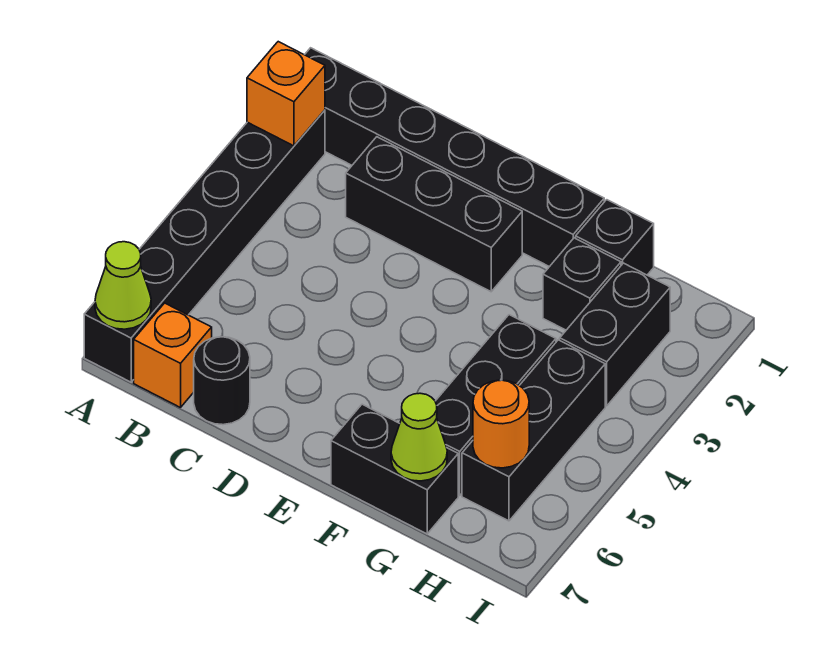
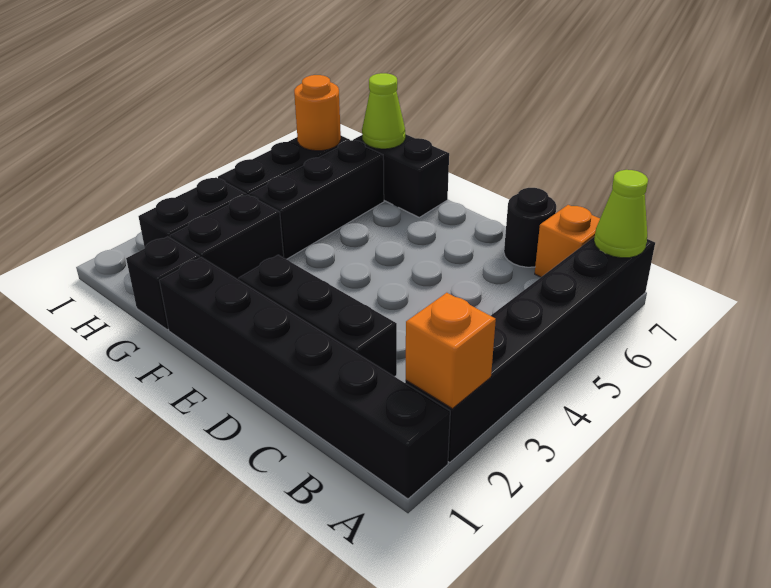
black brick G2 level 1 -> black brick G2:G3 level 1

